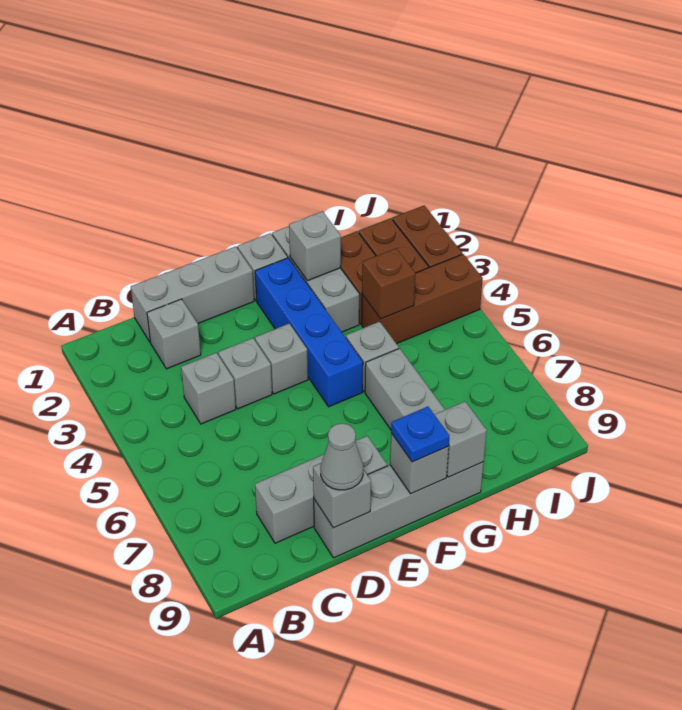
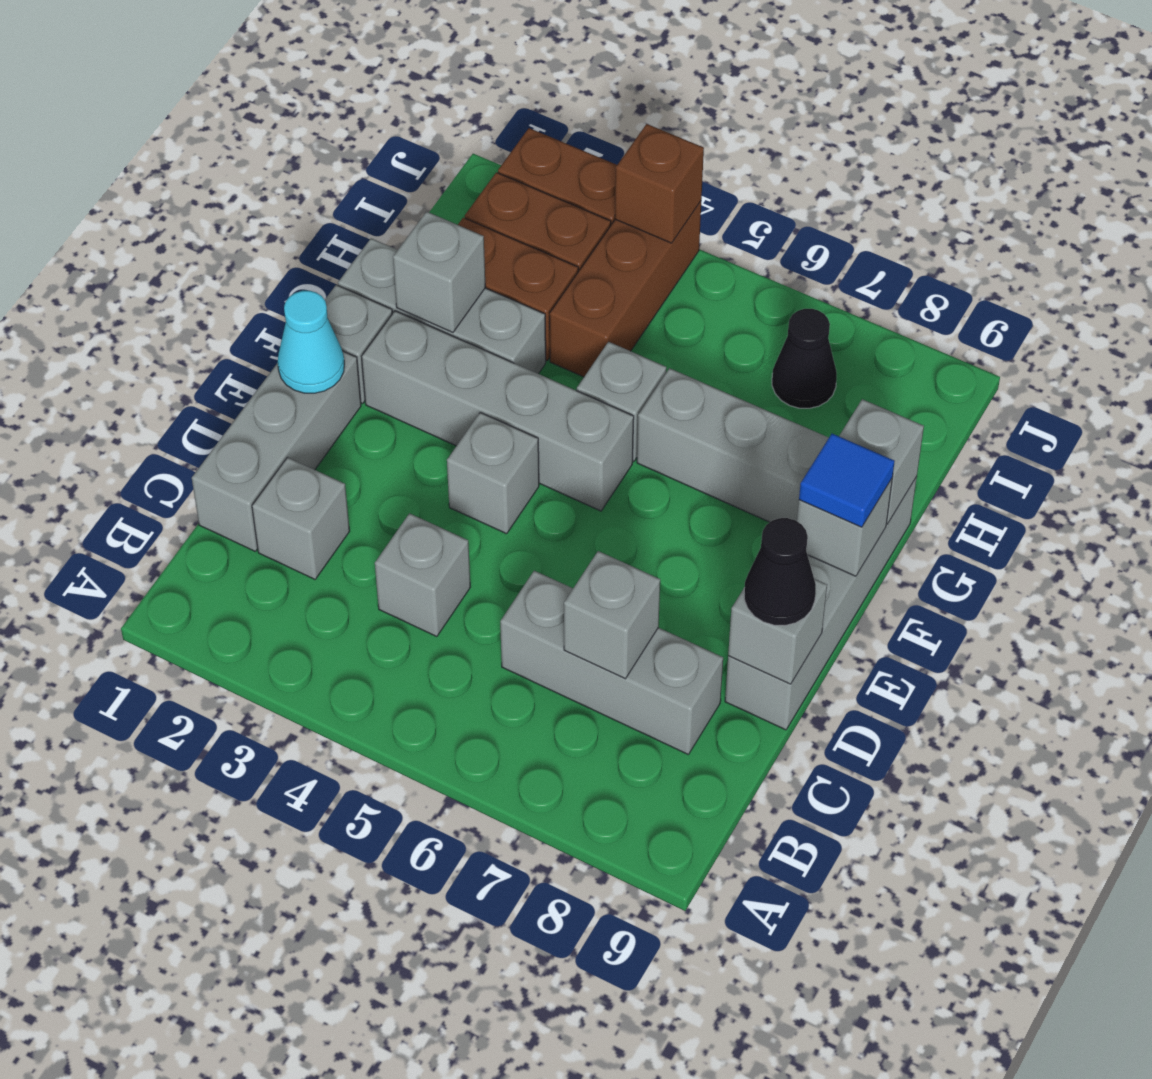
grey brick C8:E8 level 1 -> grey brick C6:C8 level 1
grey brick D4 level 1 -> grey brick C7 level 2
grey cone D9 level 3 -> black cone D9 level 3
none -> cyan cone E1 level 2
blue brick F2:F5 level 1 -> grey brick F2:F5 level 1
blue plate F9 level 3 -> blue tile F9 level 3
brown brick H4 level 2 -> brown brick J4 level 2
none -> black cone I7 level 1

